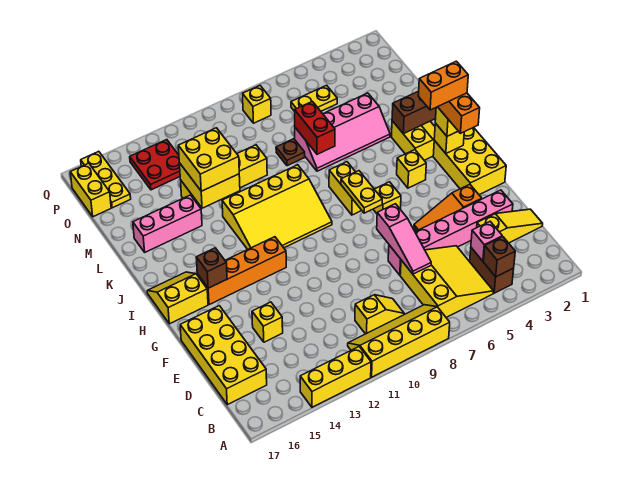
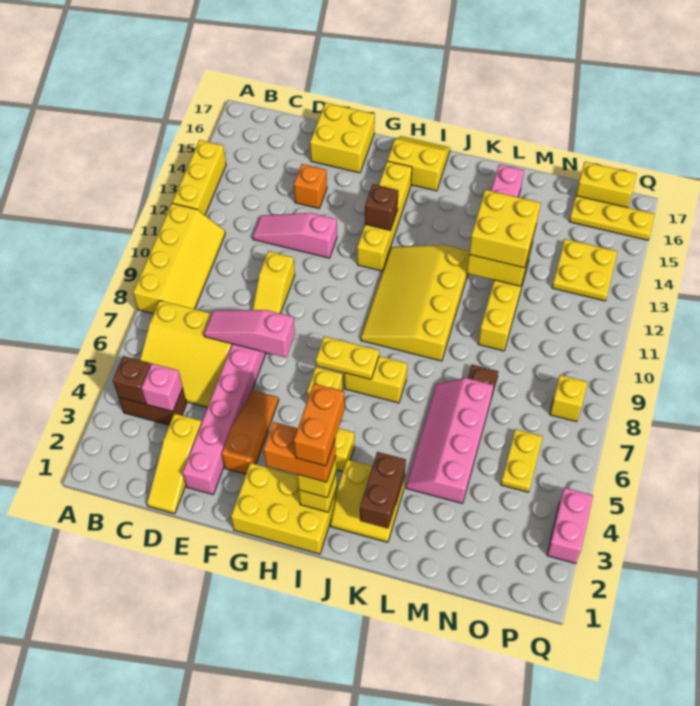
yellow slope C9:C10 level 1 top 10 -> yellow slope E9:E10 level 1 top 10
yellow brick C16:F17 level 1 -> yellow brick E16:F17 level 1
none -> pink slope D12:F12 level 1 top F
yellow brick E14 level 1 -> orange brick E14 level 1
orange brick H12:H15 level 1 -> yellow brick H12:H15 level 1
brown brick H15 level 2 -> brown brick H13 level 2
yellow slope H16:I17 level 1 top H -> yellow slope H16:I17 level 1 top 16
red brick L7:M7 level 2 -> none
red plate O13:P14 level 1 -> yellow plate O13:P14 level 1
none -> pink brick Q3:Q4 level 1

